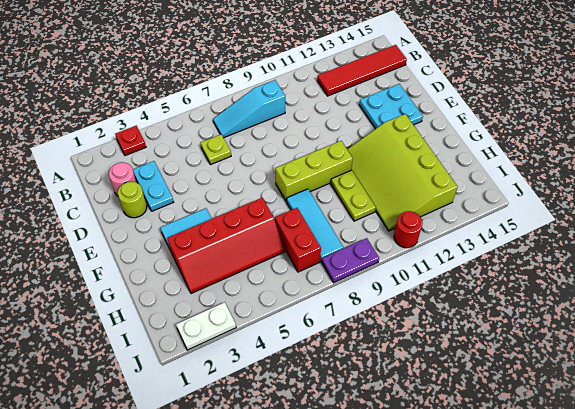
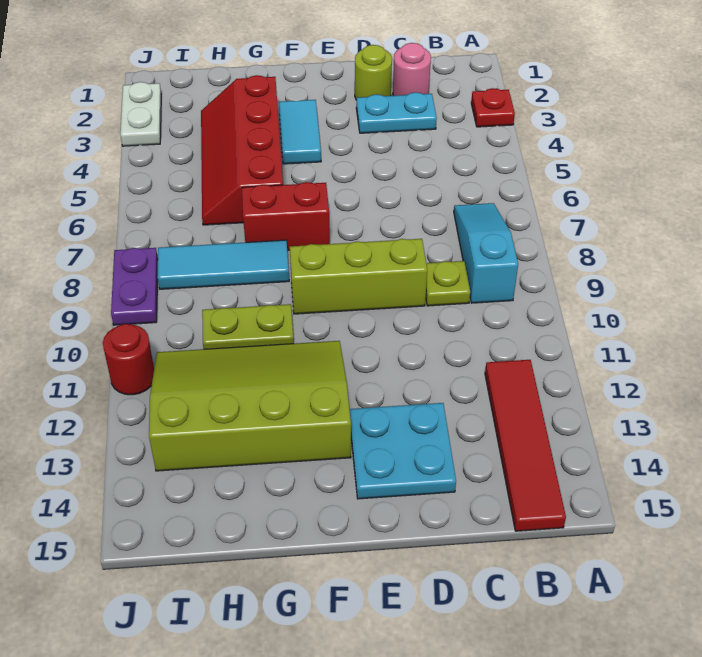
lime plate C6 level 1 -> lime plate C9 level 1
lime brick F8:F10 level 1 -> lime brick D9:F9 level 1
red brick H7:I7 level 1 -> red brick F7:G7 level 1

